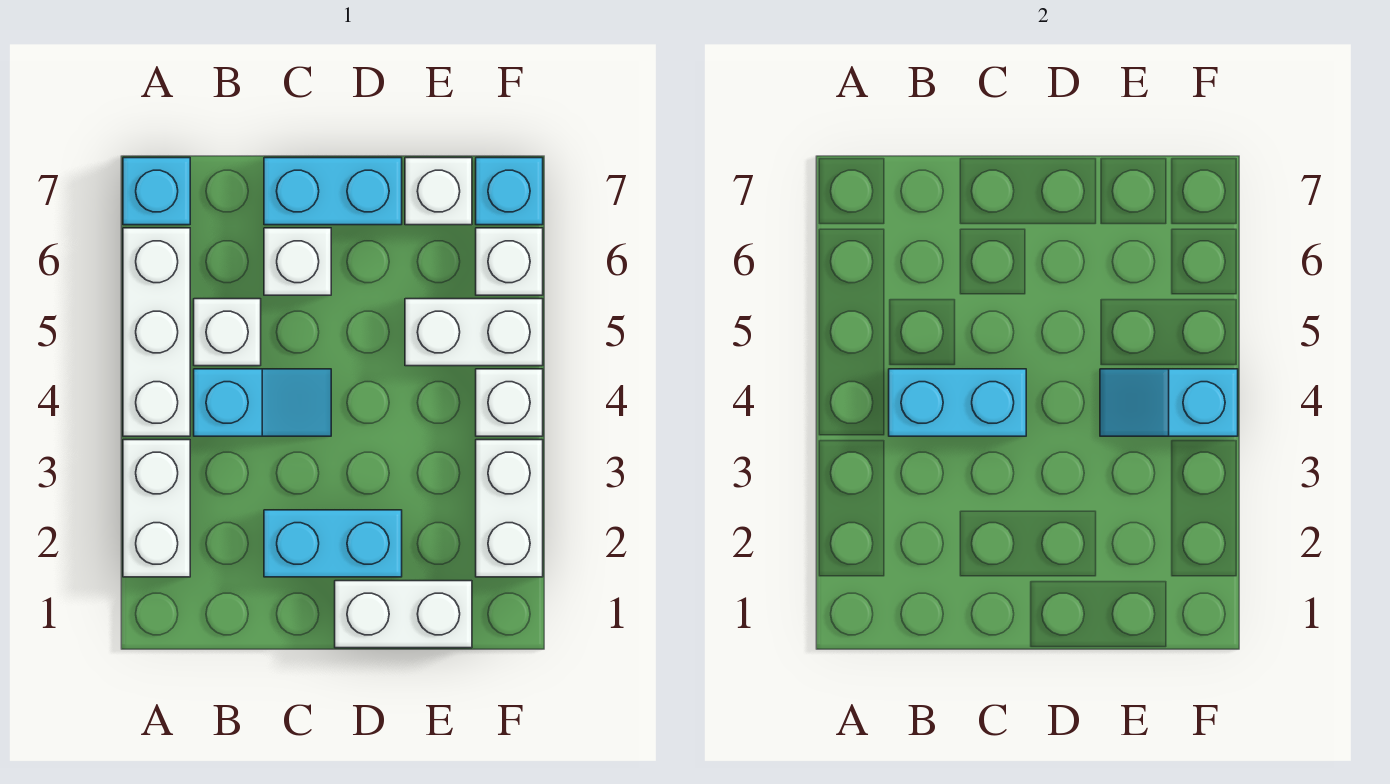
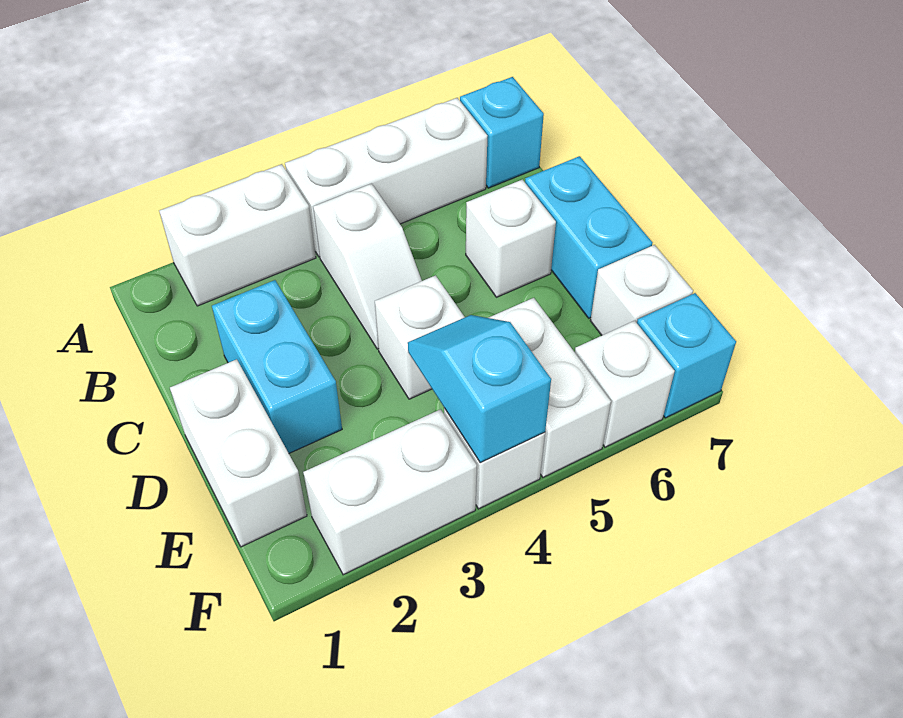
cyan slope B4:C4 level 1 top B -> white slope B4:C4 level 1 top B
cyan brick B4:C4 level 2 -> none
white brick B5 level 1 -> white brick D4 level 1

